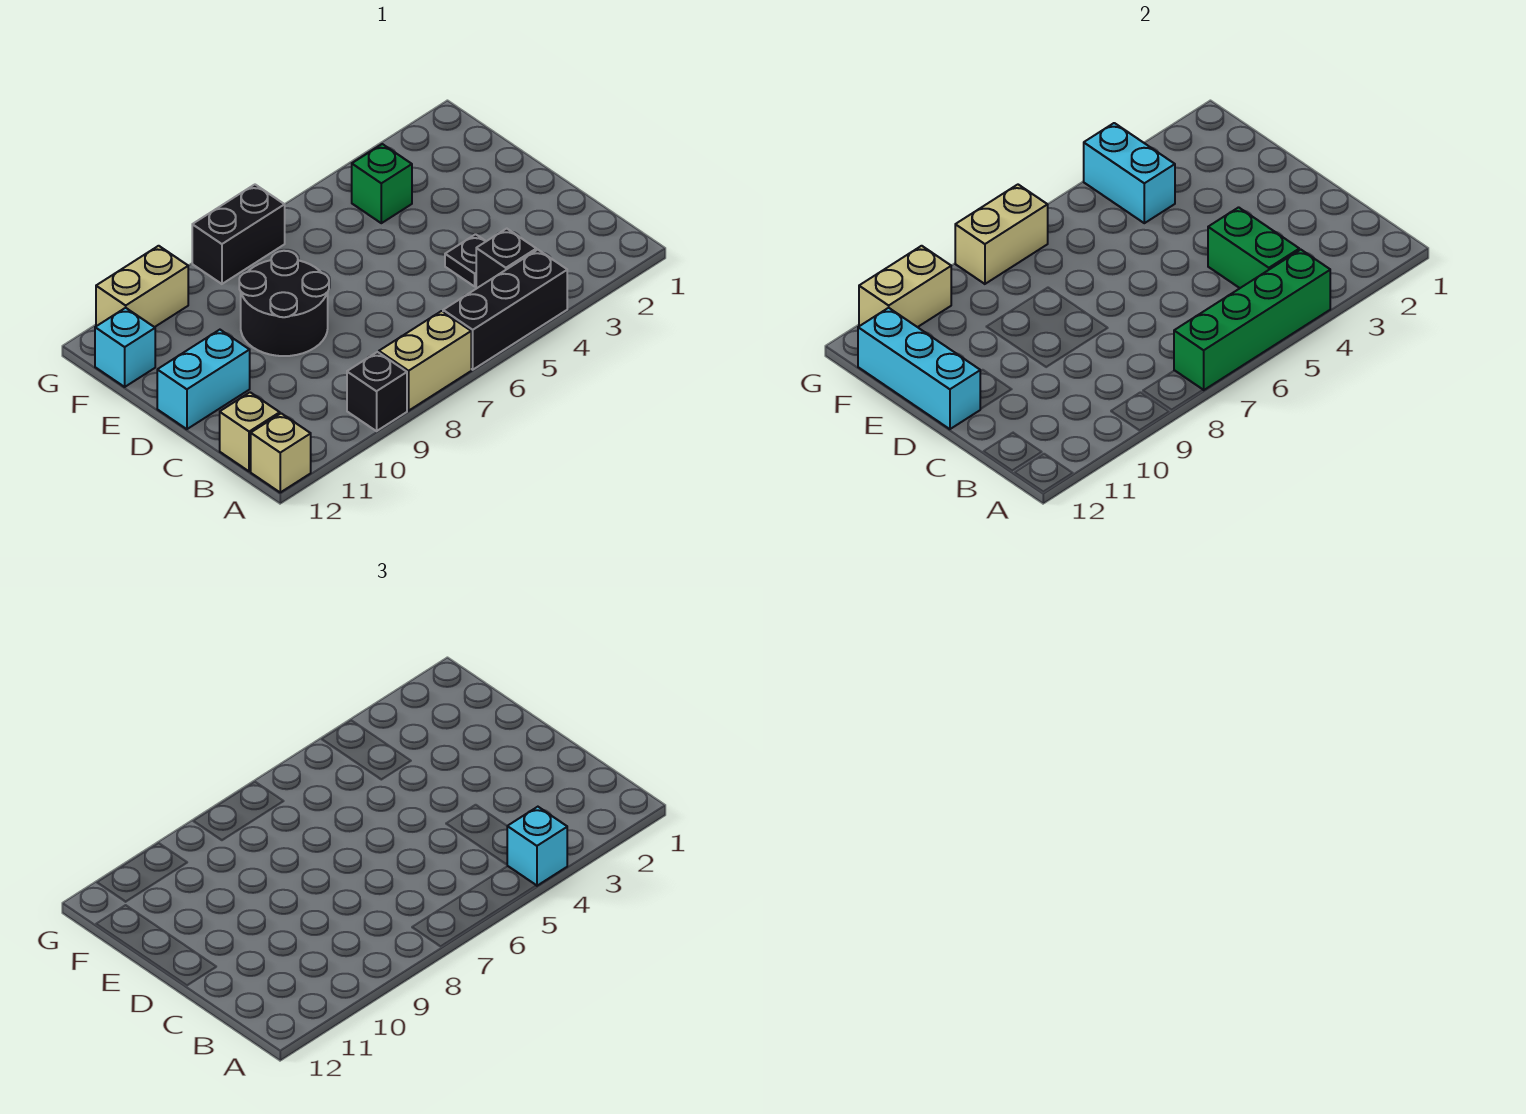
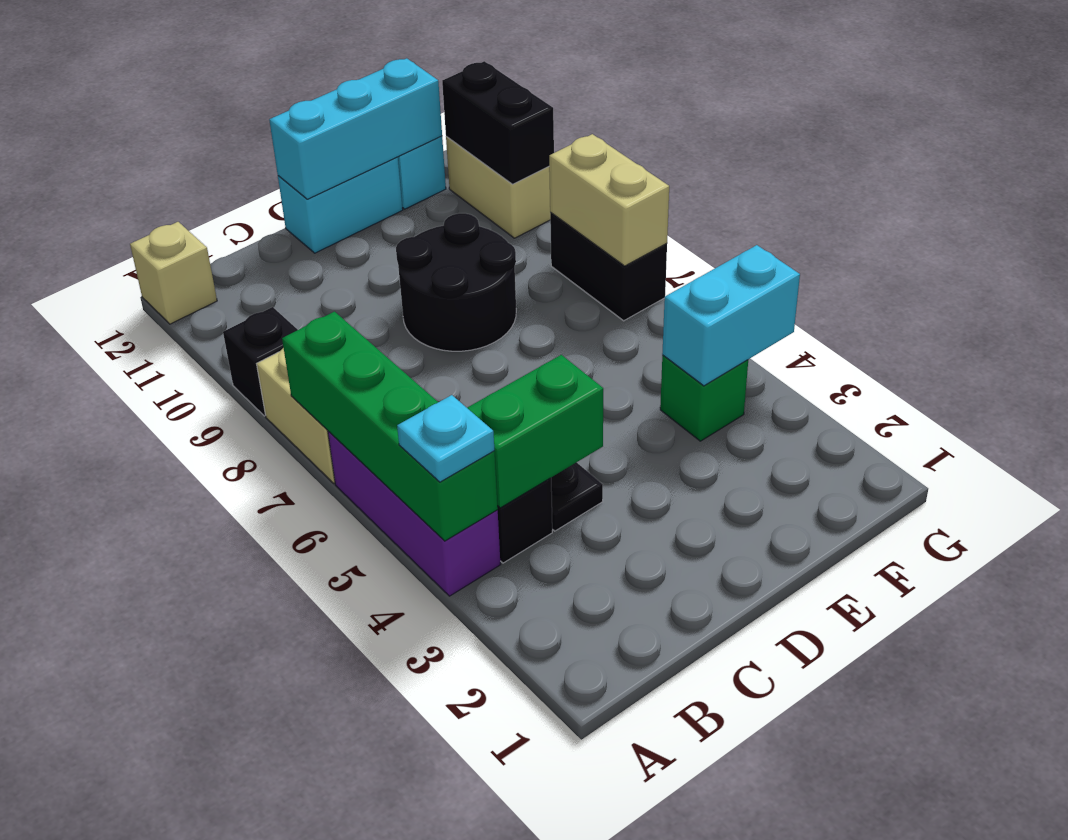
black brick A4:A6 level 1 -> purple brick A4:A6 level 1
cyan brick A4 level 3 -> cyan plate A4 level 3
tan brick B12 level 1 -> none
cyan brick D11:D12 level 1 -> cyan brick D12:E12 level 1
tan brick G10:G11 level 2 -> black brick G10:G11 level 2

